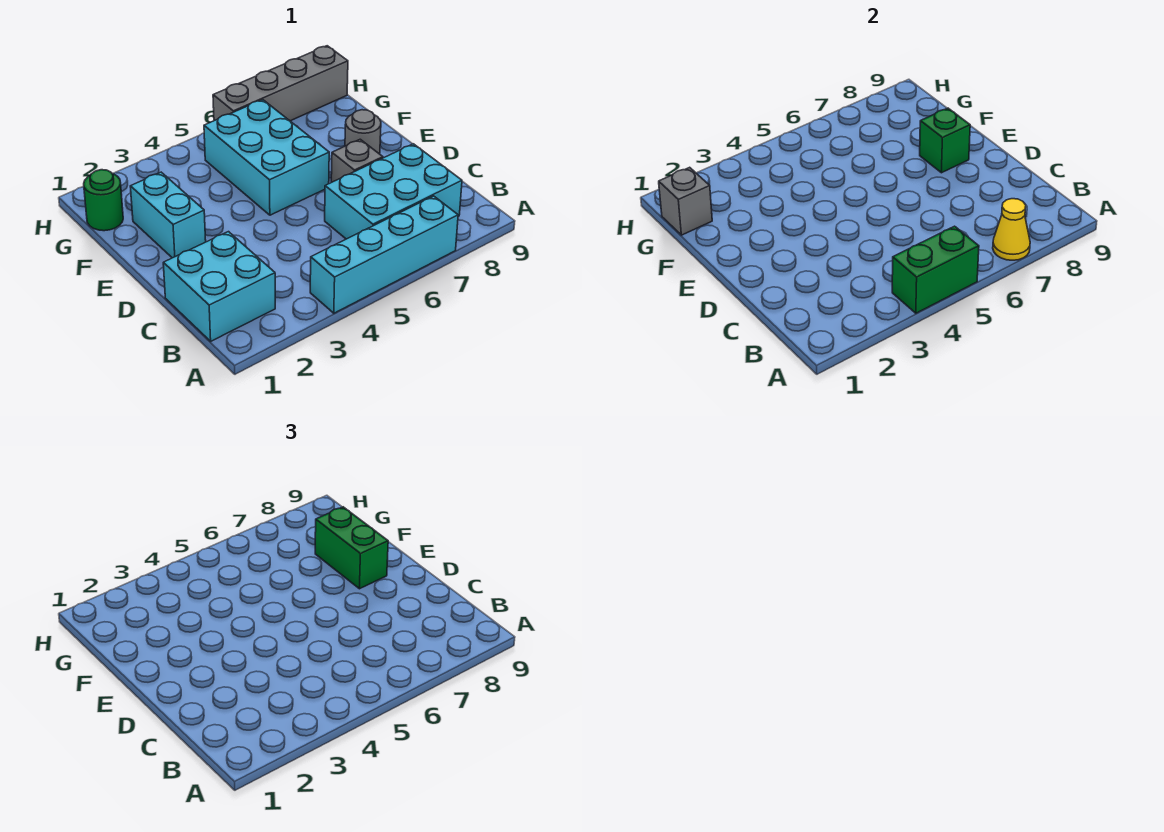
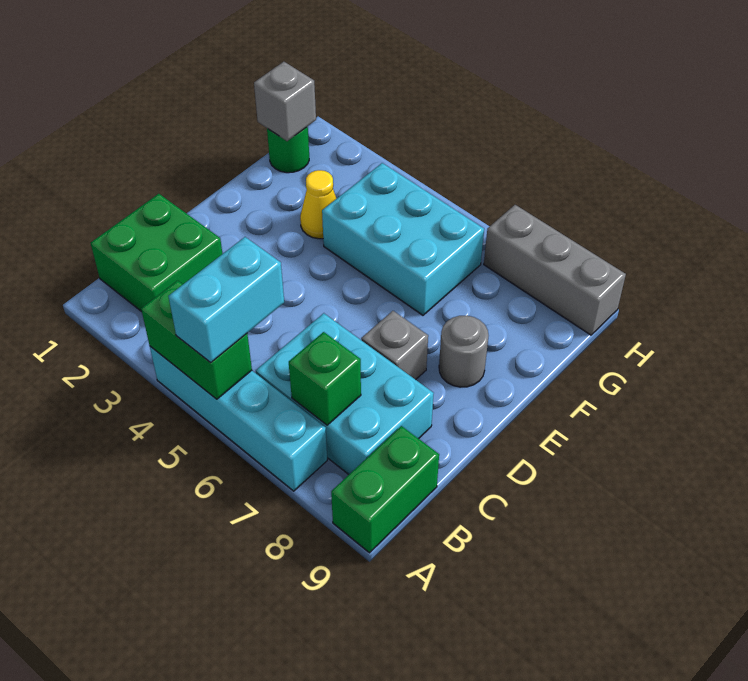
yellow cone A7 level 2 -> yellow cone F3 level 1
cyan brick B1:C2 level 1 -> green brick B1:C2 level 1
cyan brick E2:F2 level 1 -> cyan brick A5:B5 level 3
cyan brick E5:G6 level 1 -> cyan brick F4:G6 level 1
green brick E8 level 2 -> green brick B7 level 2
green brick E8:F8 level 3 -> green brick A9:B9 level 1
grey brick H6:H9 level 1 -> grey brick H7:H9 level 1

